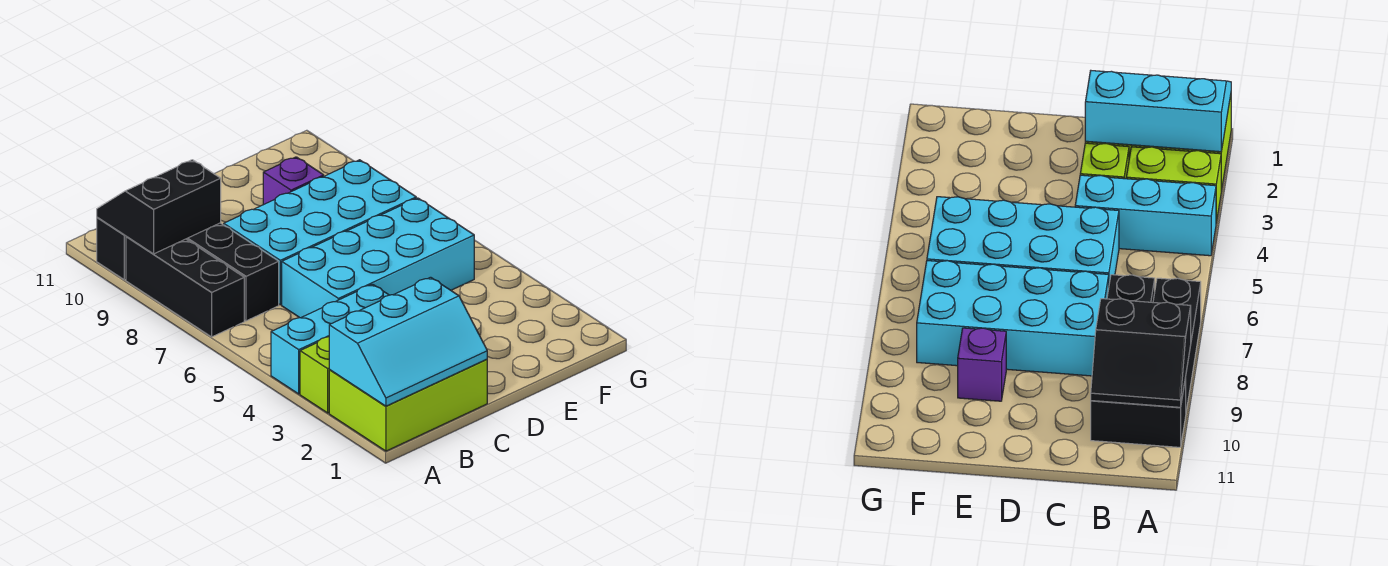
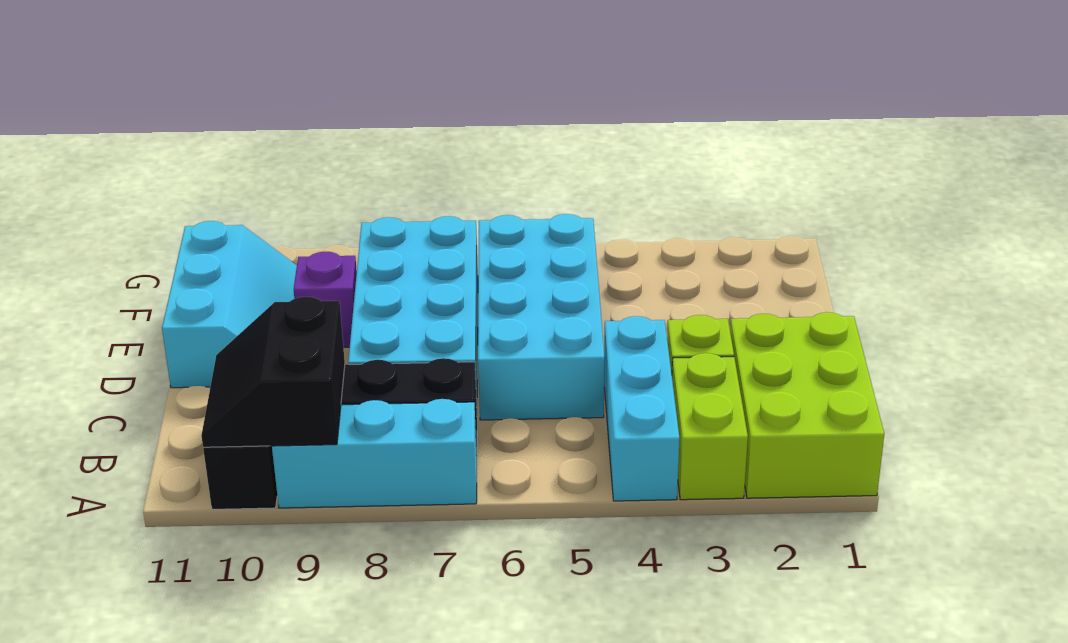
cyan slope A1:C2 level 2 top 2 -> cyan slope D10:F11 level 1 top 11
black brick A7:A9 level 1 -> cyan brick A7:A9 level 1

